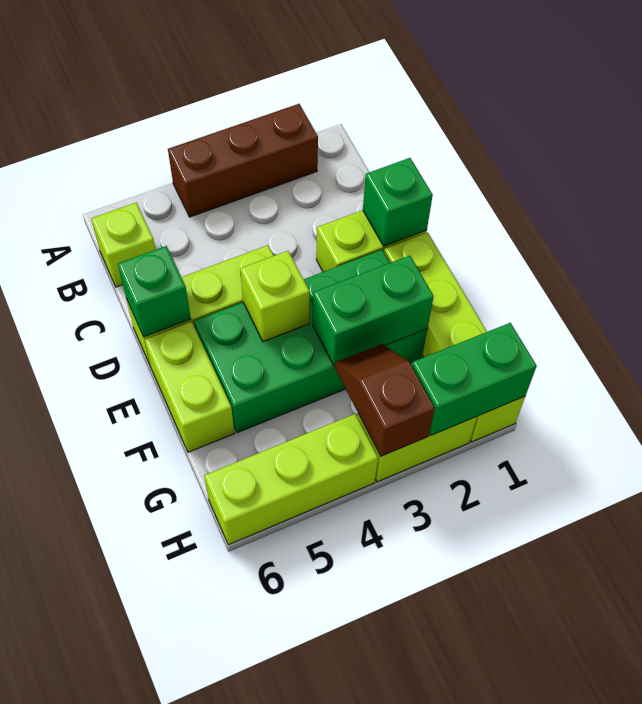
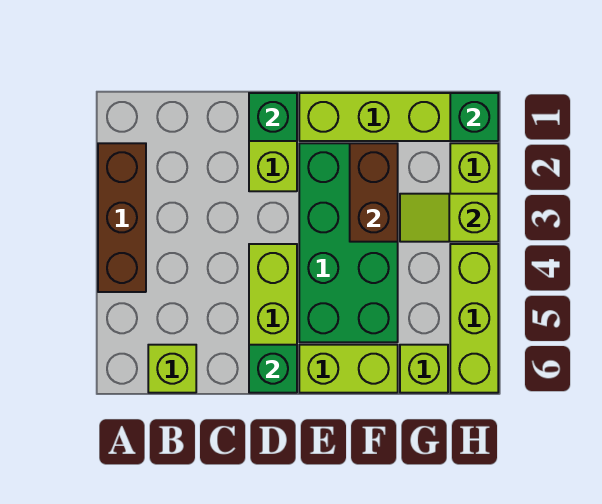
lime brick E4 level 2 -> lime brick G6 level 1
green brick F2:F3 level 2 -> brown brick F2:F3 level 2
brown slope G3:H3 level 2 top H -> lime slope G3:H3 level 2 top H
green brick H1:H2 level 2 -> green brick H1 level 2

